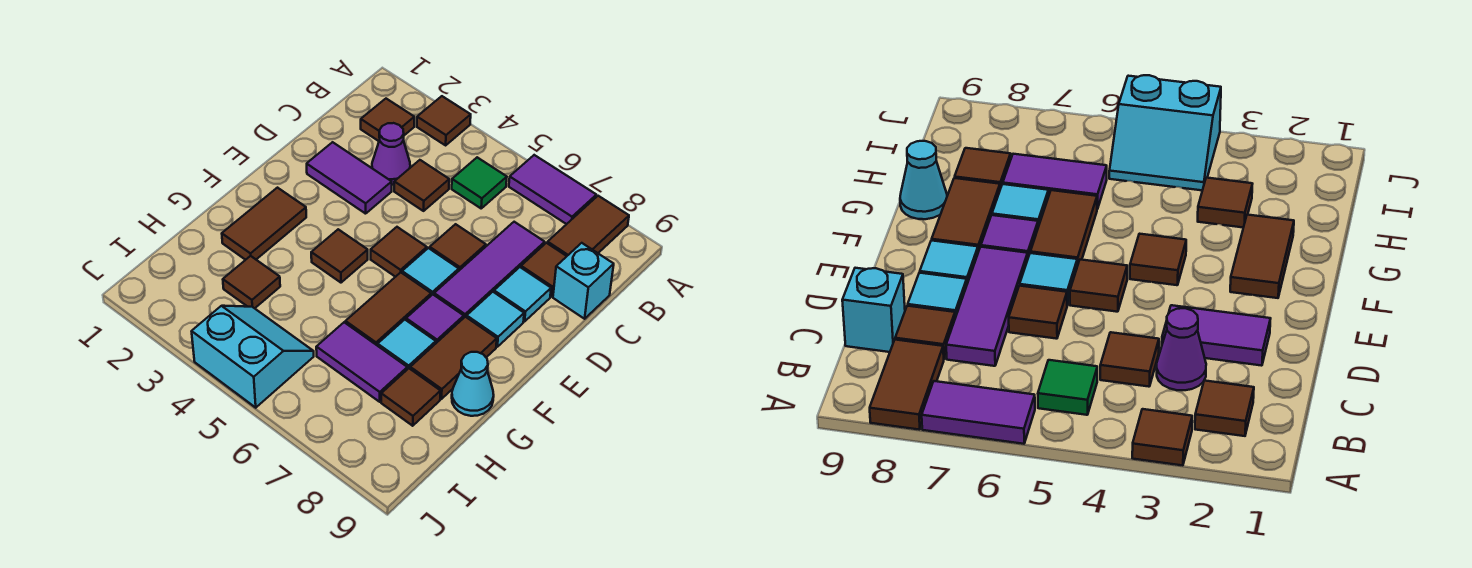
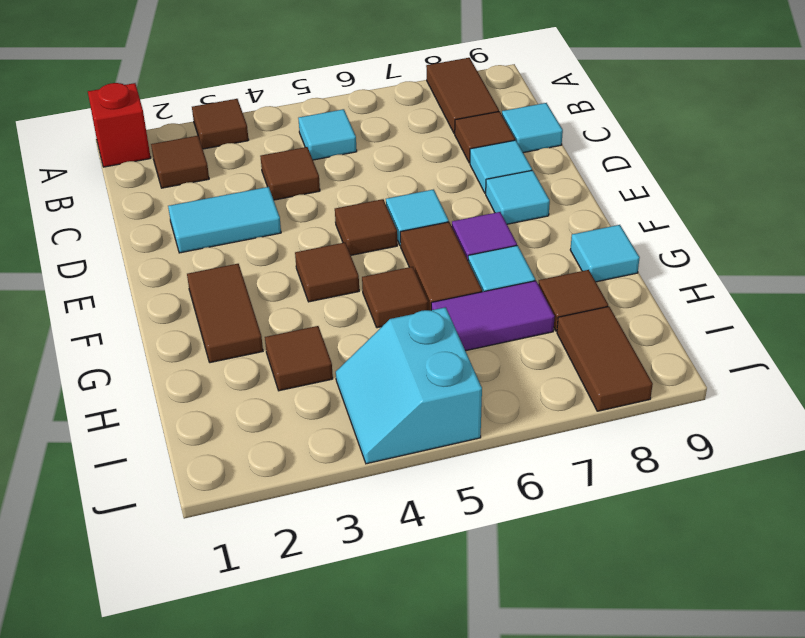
none -> red brick A1 level 1
purple tile A6:A7 level 1 -> none
green tile B5 level 1 -> cyan tile B5 level 1
purple cone C3 level 1 -> none
purple tile C7:E7 level 1 -> none
cyan brick C9 level 1 -> cyan tile C9 level 1
purple tile D2:D3 level 1 -> cyan tile D2:D3 level 1
brown tile D6 level 1 -> brown tile G5 level 1
brown tile F8:G8 level 1 -> brown tile I8:J8 level 1
cyan cone G9 level 1 -> cyan tile G9 level 1
cyan slope I4:J5 level 1 top J -> cyan slope I4:J5 level 1 top 5

